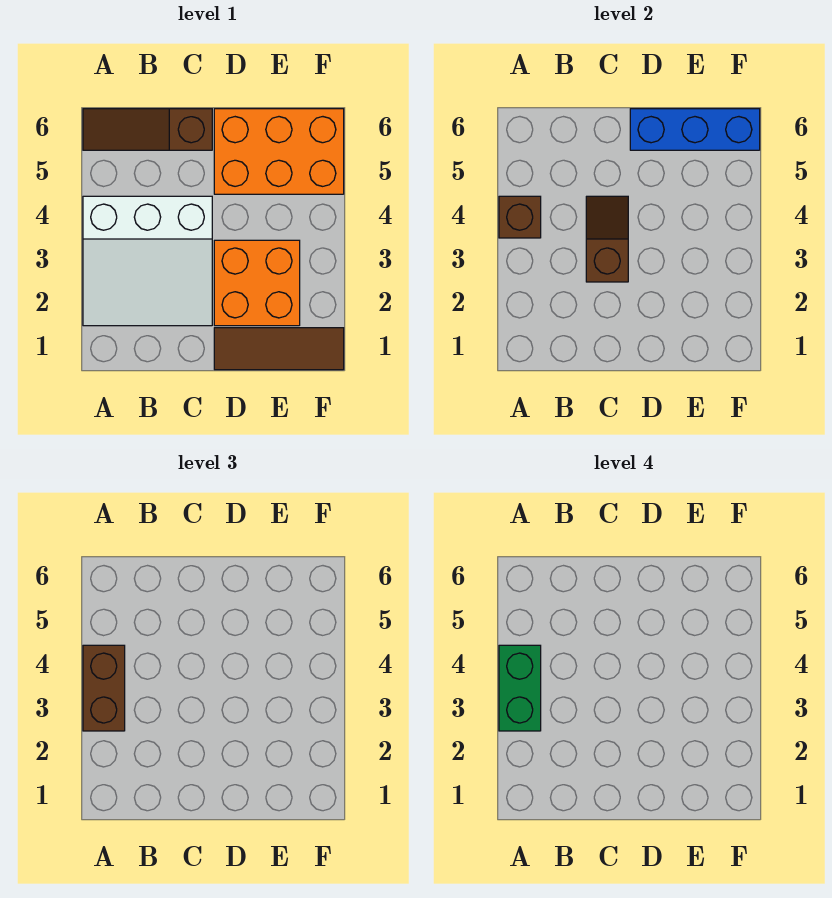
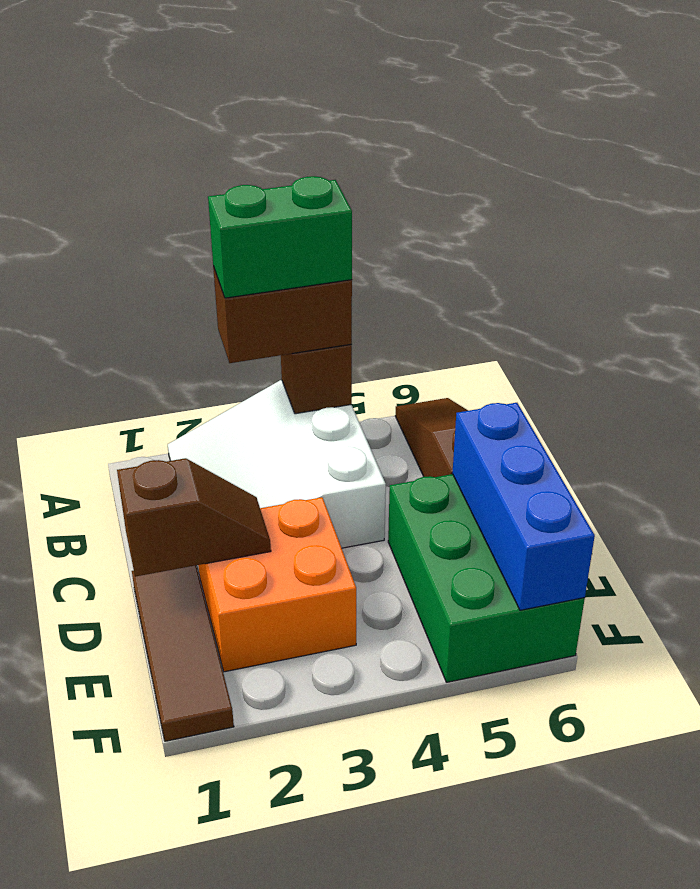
brown slope C3:C4 level 2 top 3 -> brown slope D1:D2 level 2 top 1
orange brick D5:F6 level 1 -> green brick D5:F6 level 1

